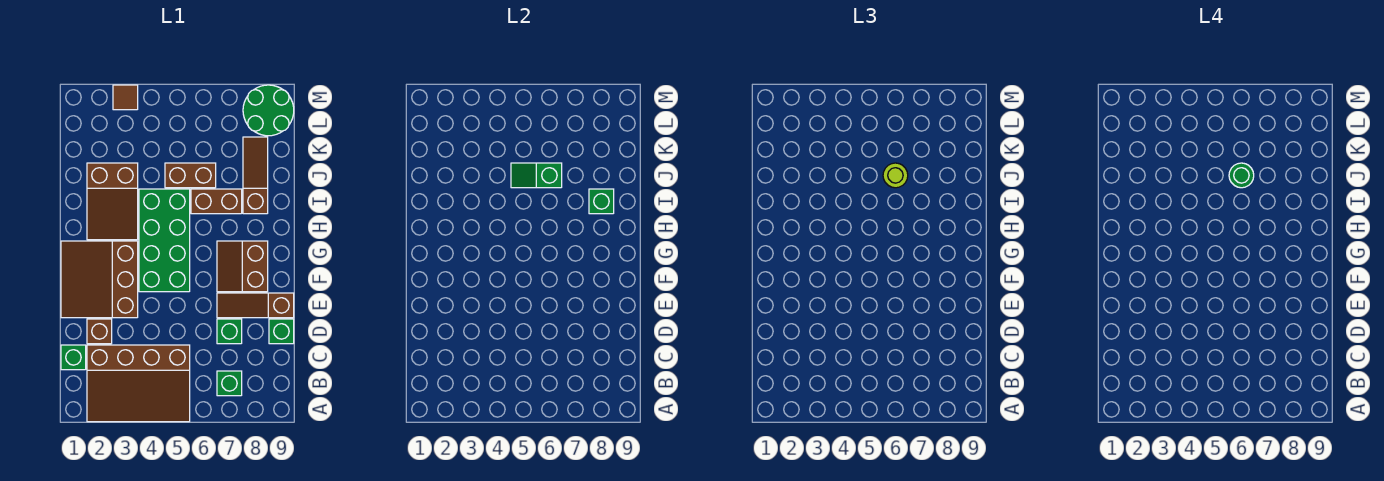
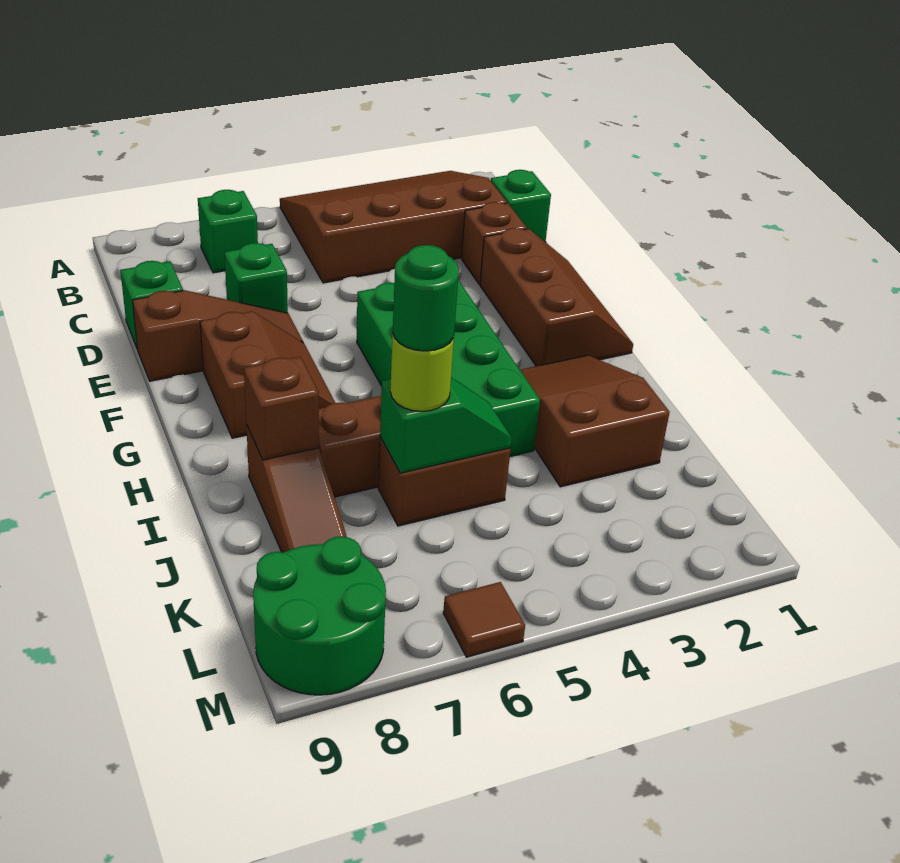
brown slope E1:G3 level 1 top 3 -> brown slope E1:G2 level 1 top 2
green brick I8 level 2 -> brown brick I8 level 2
brown tile M3 level 1 -> brown tile M6 level 1

